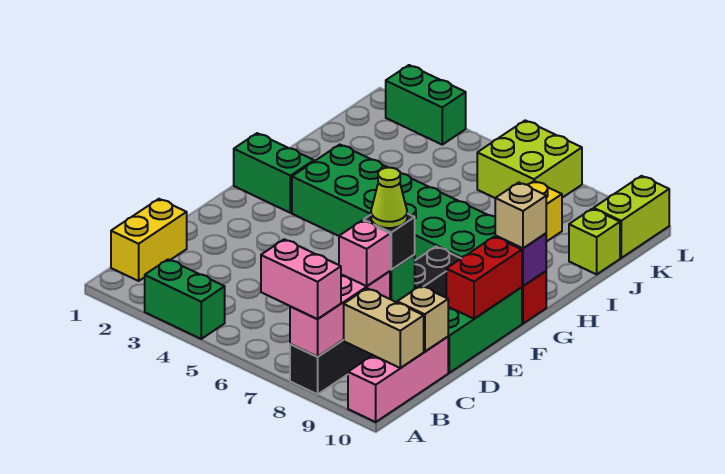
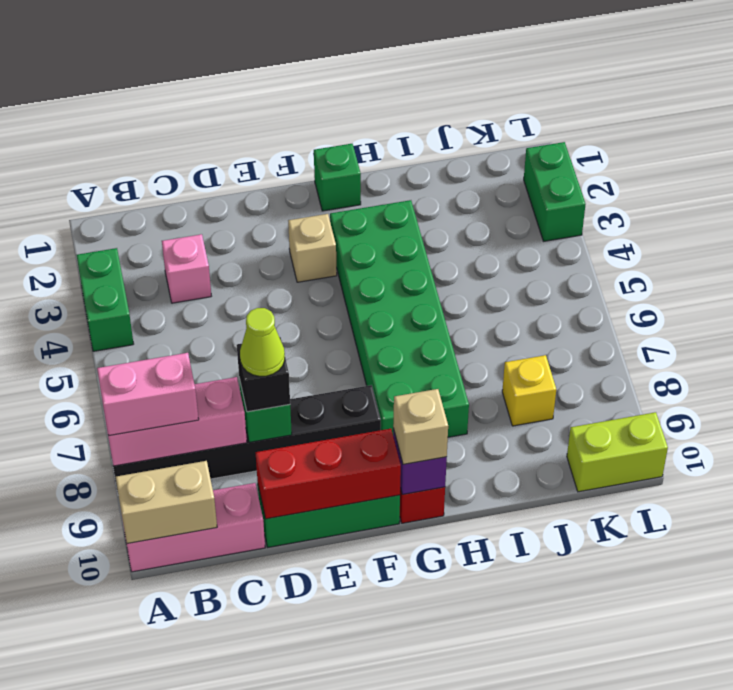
pink brick A7:A8 level 3 -> pink brick A8:B8 level 3
yellow brick B1:C1 level 1 -> none
tan brick B9:B10 level 2 -> tan brick A10:B10 level 2
pink brick C8 level 3 -> pink brick C3 level 1
tan brick C10 level 2 -> tan brick F3 level 1
red brick E10:F10 level 2 -> red brick D10:F10 level 2
green brick G1:G2 level 1 -> green brick G1 level 1
lime brick J10 level 1 -> none
lime brick K6:L7 level 1 -> none

